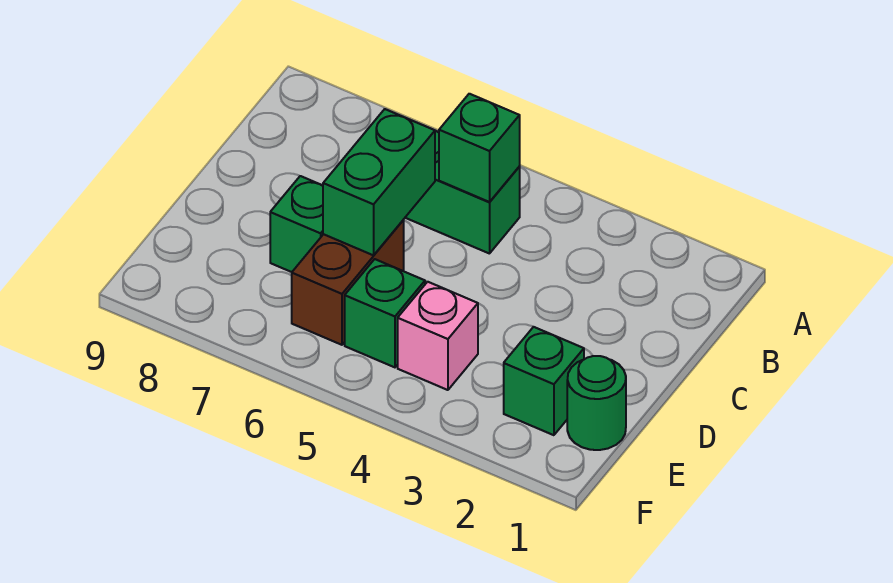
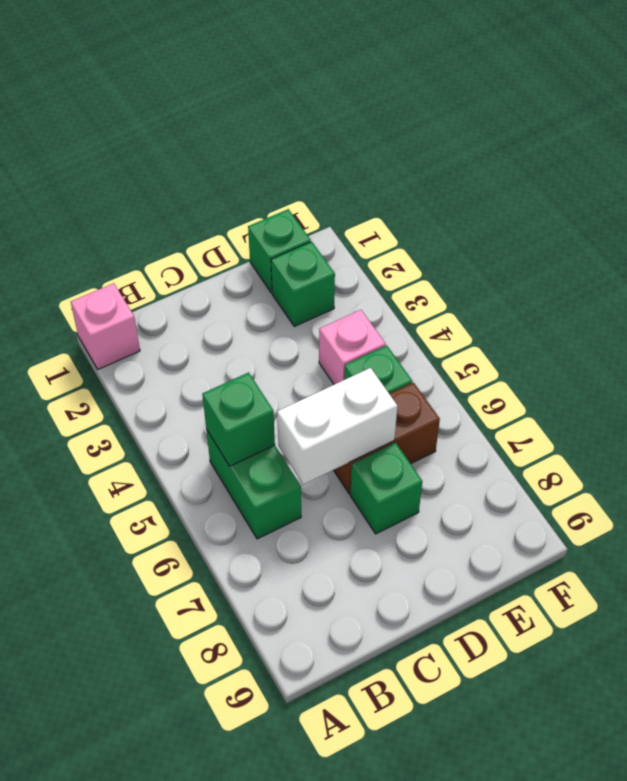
none -> pink brick A1 level 1
green brick C6:D6 level 2 -> white brick C6:D6 level 2
green round brick E1 level 1 -> green brick E1 level 1

